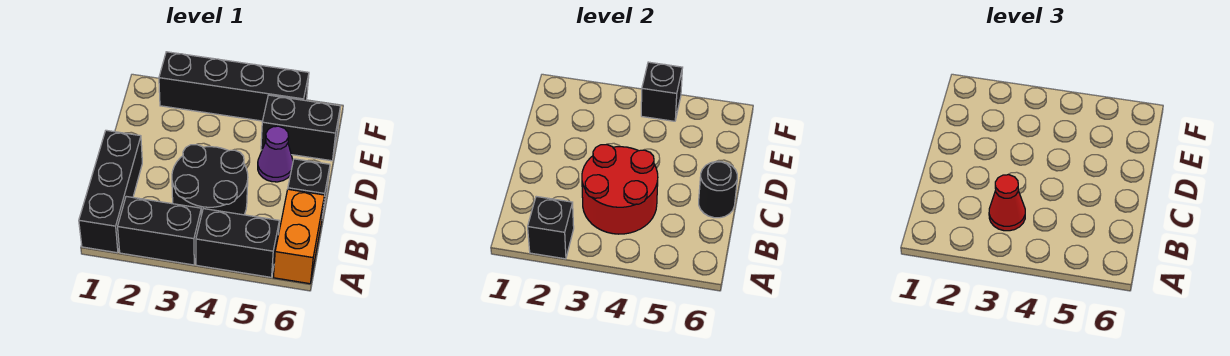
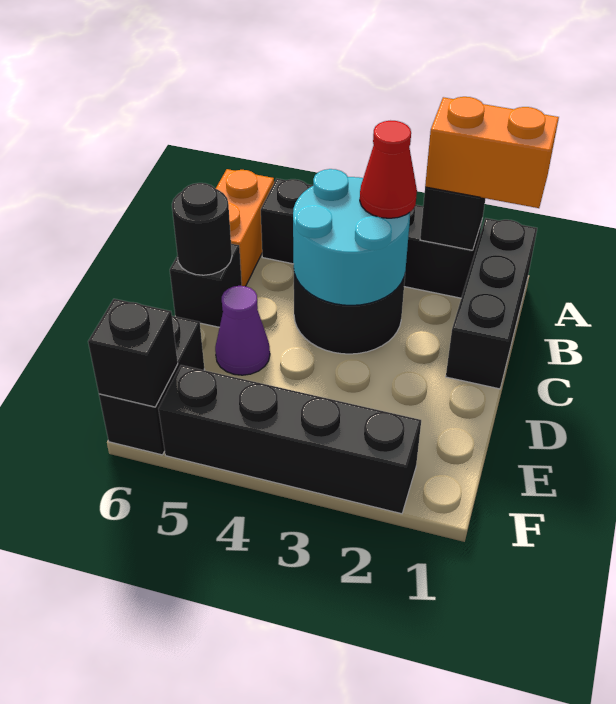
none -> orange brick A1:A2 level 3
red round brick B3:C4 level 2 -> cyan round brick B3:C4 level 2
black brick E5:E6 level 1 -> black brick E6:F6 level 1
black brick F4 level 2 -> black brick F6 level 2

